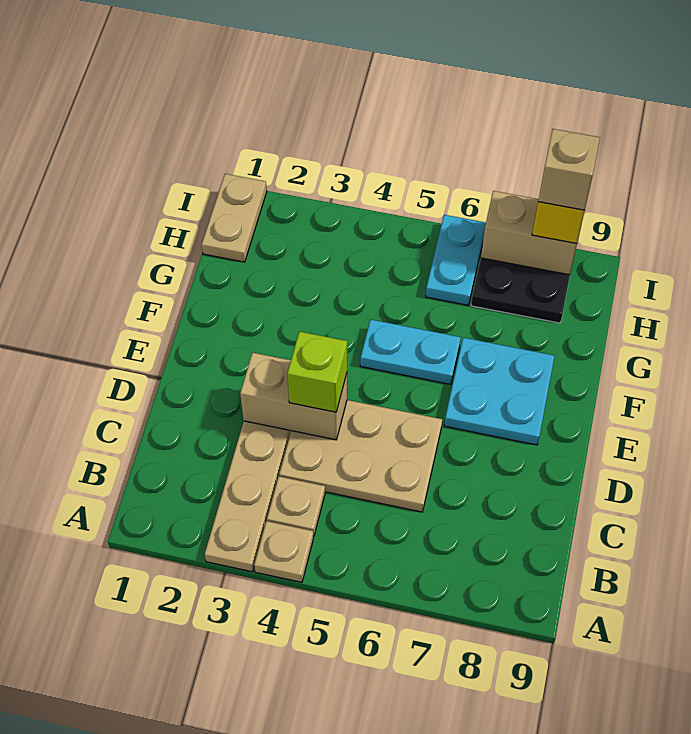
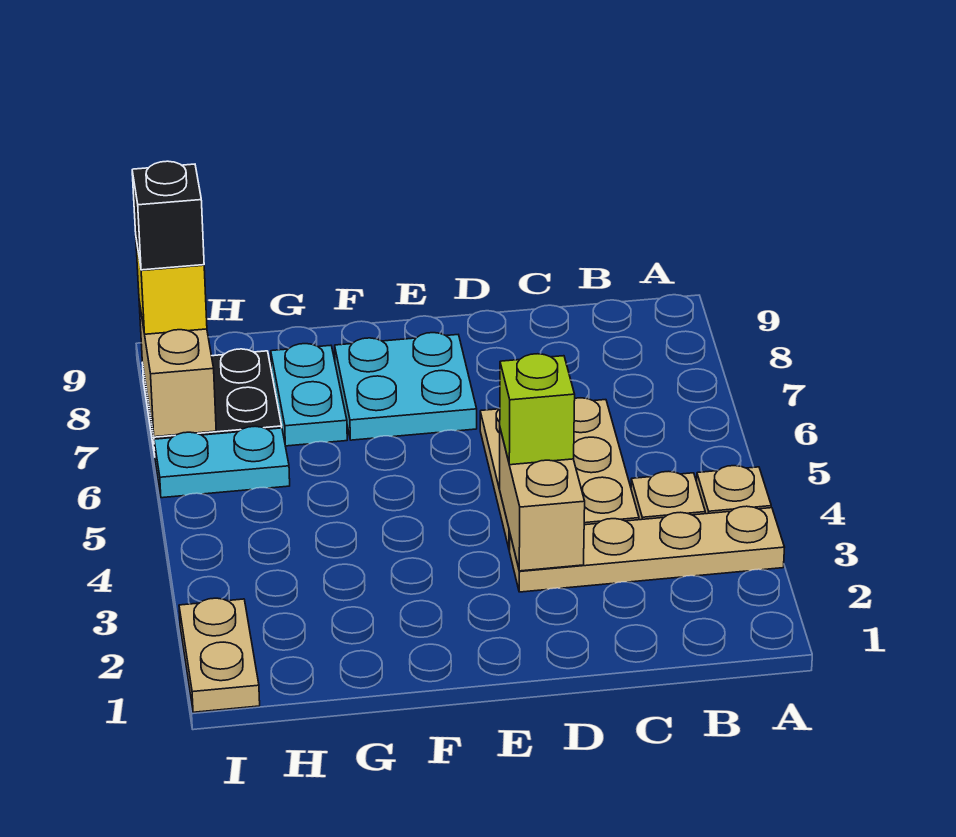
cyan plate F5:F6 level 1 -> cyan plate G7:G8 level 1
tan plate H1:I1 level 1 -> tan plate I1:I2 level 1
tan brick I8 level 4 -> black brick I8 level 4

